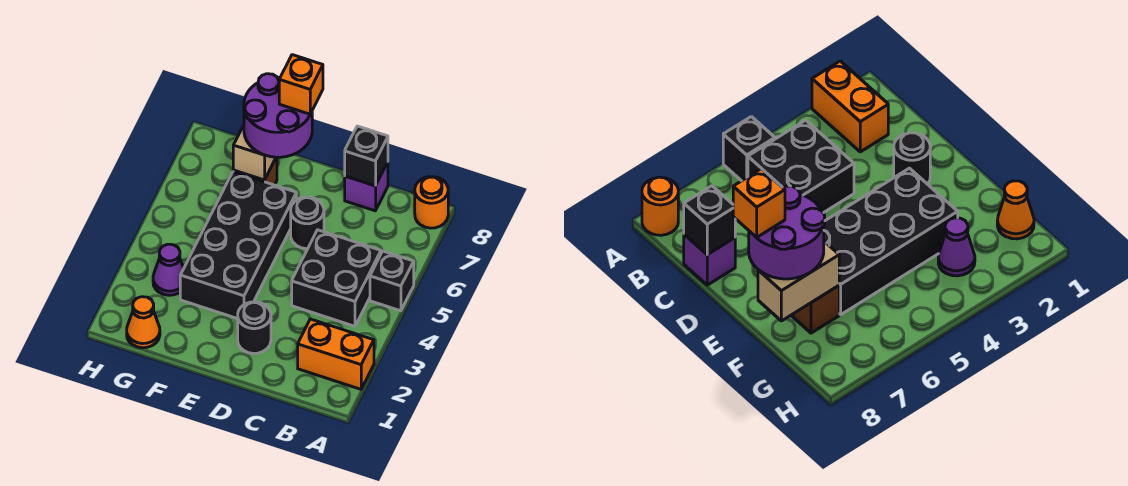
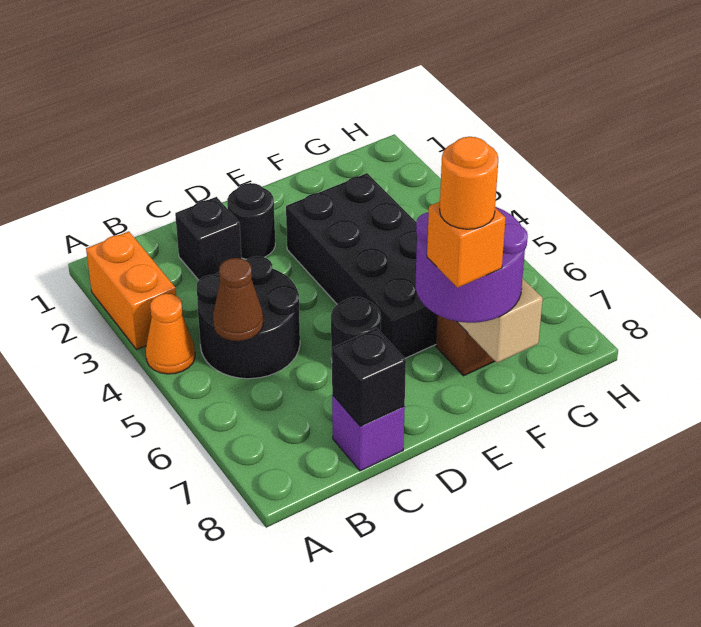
orange brick A2:B2 level 1 -> orange brick A2:A3 level 1
black brick A5 level 1 -> black brick C2 level 1
orange round brick A8 level 1 -> orange round brick E8 level 5
black brick B4:C5 level 1 -> black round brick B4:C5 level 1
none -> brown cone B5 level 2
orange cone G1 level 1 -> orange cone A4 level 1
purple cone G3 level 1 -> none

